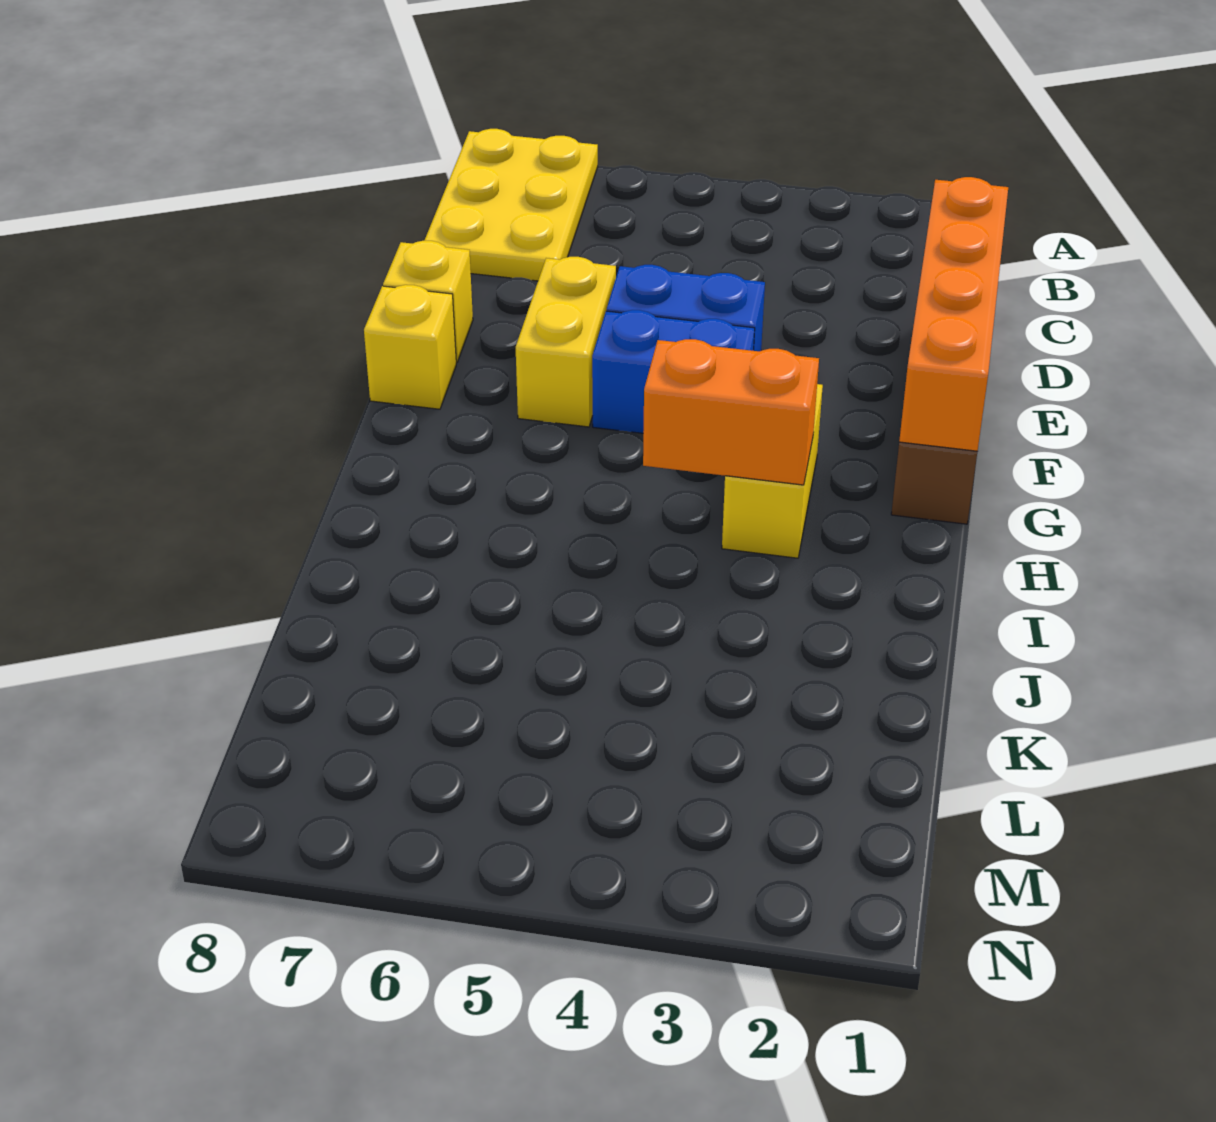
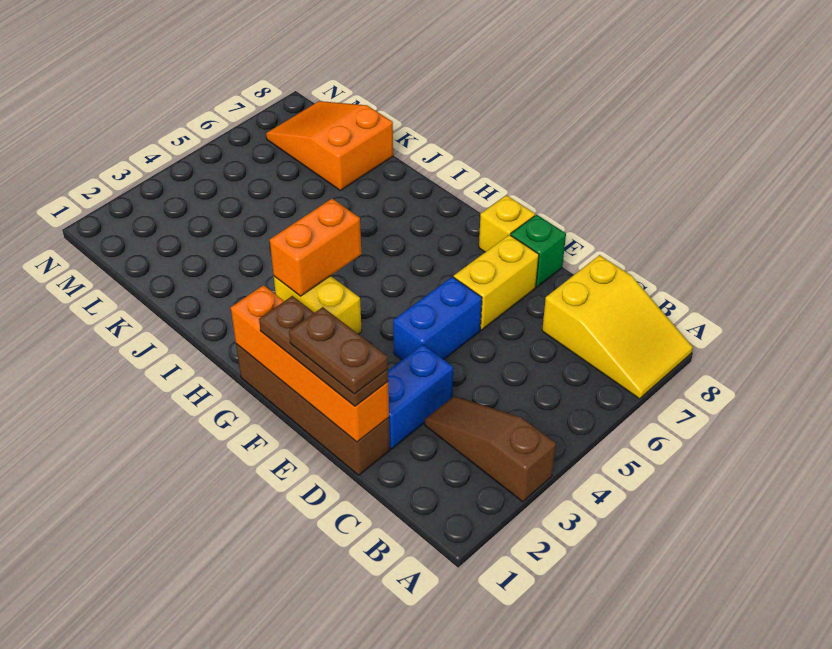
none -> brown slope A3:C3 level 1 top A
yellow plate A7:C8 level 1 -> yellow slope A7:C8 level 1 top C
none -> brown plate D1:F1 level 3
none -> brown plate D1:E1 level 4
yellow brick E6:F6 level 1 -> yellow brick E6:E7 level 1
yellow brick E8 level 1 -> green brick E8 level 1
blue brick F4:F5 level 1 -> blue brick D2:D3 level 1
none -> orange slope K7:M8 level 1 top K

